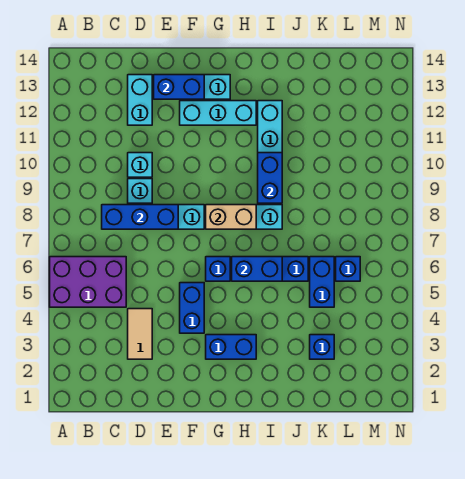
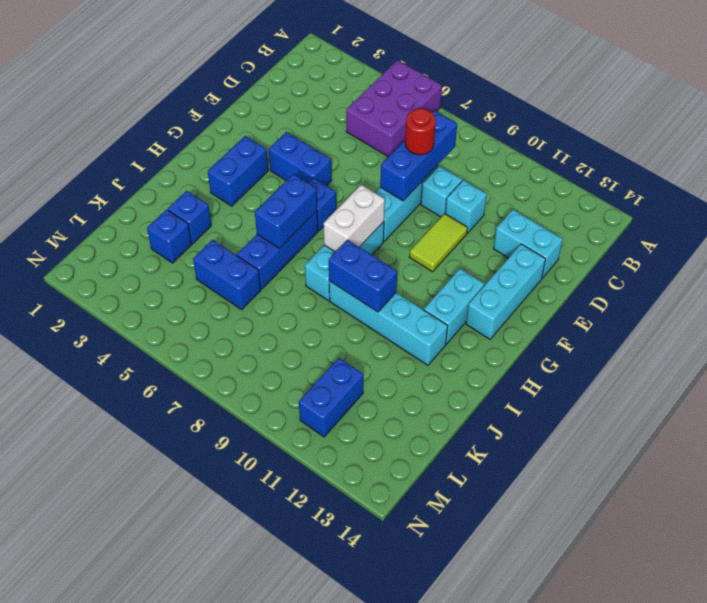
tan tile D3:D4 level 1 -> none
none -> red round brick D8 level 3
none -> lime tile E10:F10 level 1
blue brick E13:F13 level 2 -> blue brick L11:M11 level 1
cyan brick F12:H12 level 1 -> cyan brick G12:H12 level 1
tan brick G8:H8 level 2 -> white brick G8:H8 level 2
blue brick L6 level 1 -> blue brick J3 level 1

